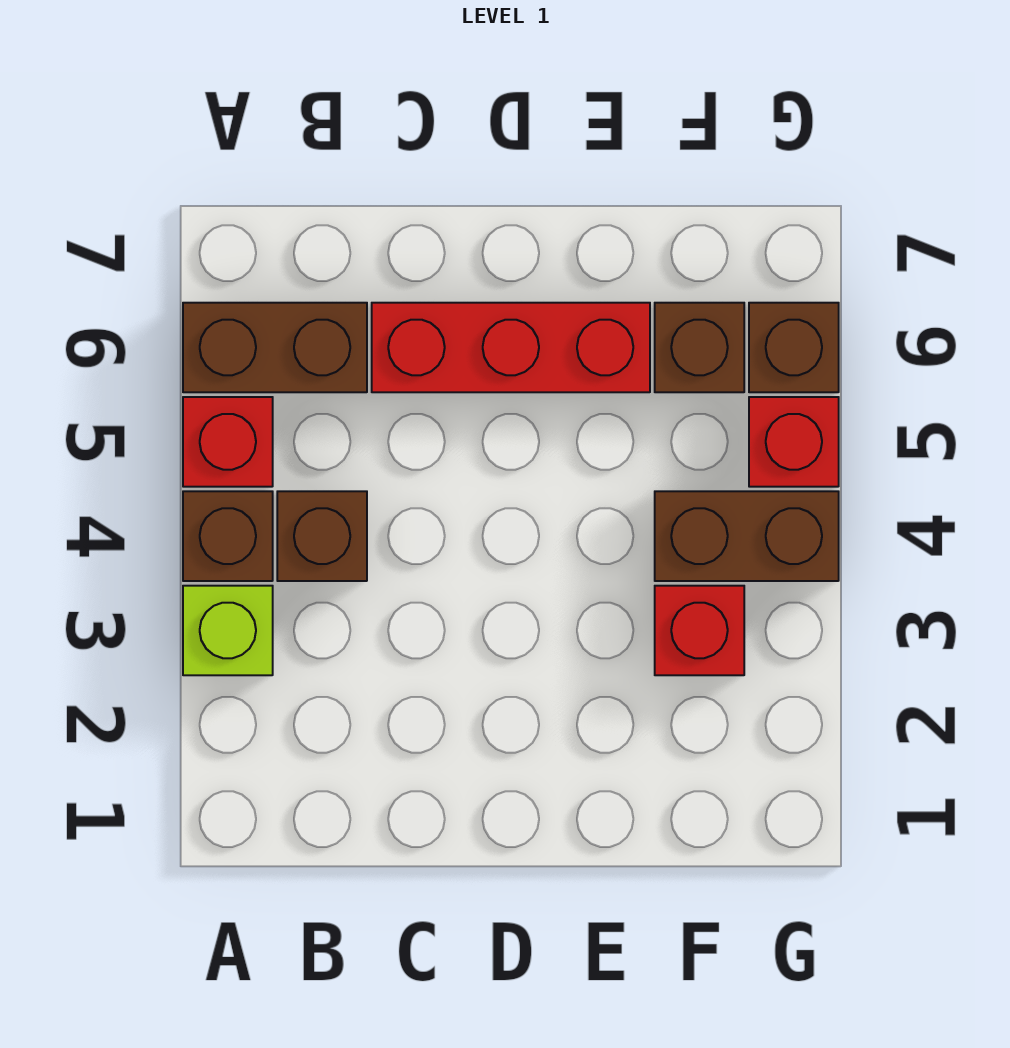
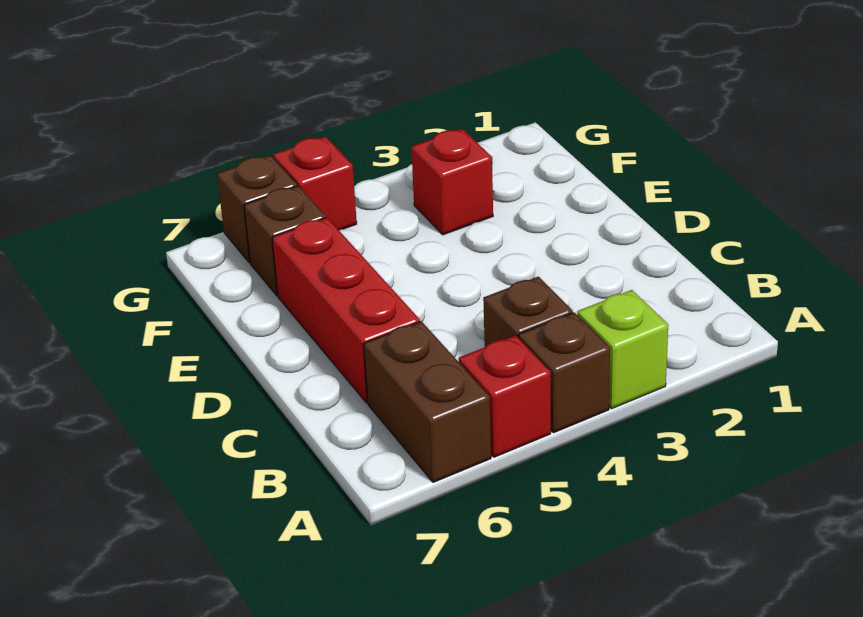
brown brick F4:G4 level 1 -> none

